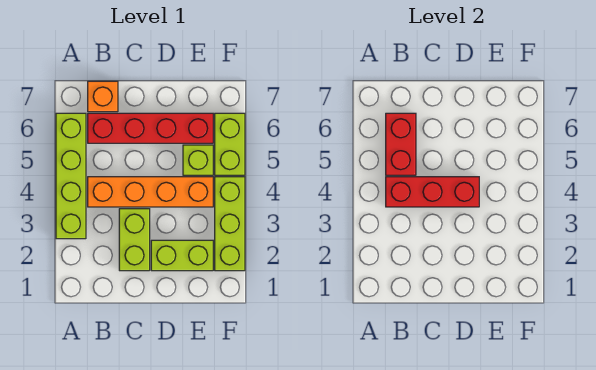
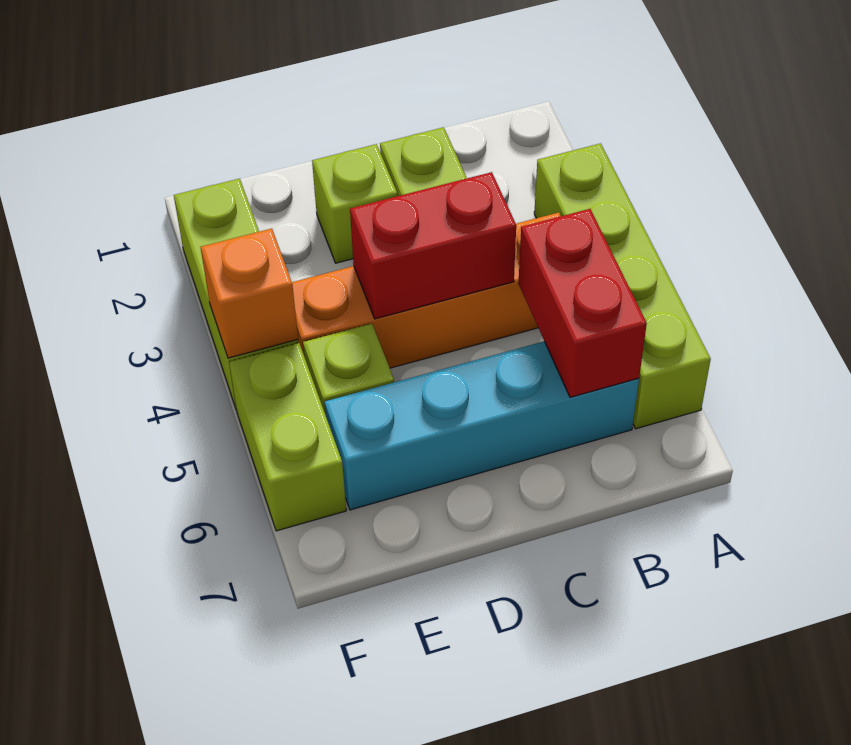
red brick B4:D4 level 2 -> red brick C4:D4 level 2
red brick B6:E6 level 1 -> cyan brick B6:E6 level 1
orange brick B7 level 1 -> orange brick F4 level 2
lime brick D2:E2 level 1 -> lime brick D2 level 1

